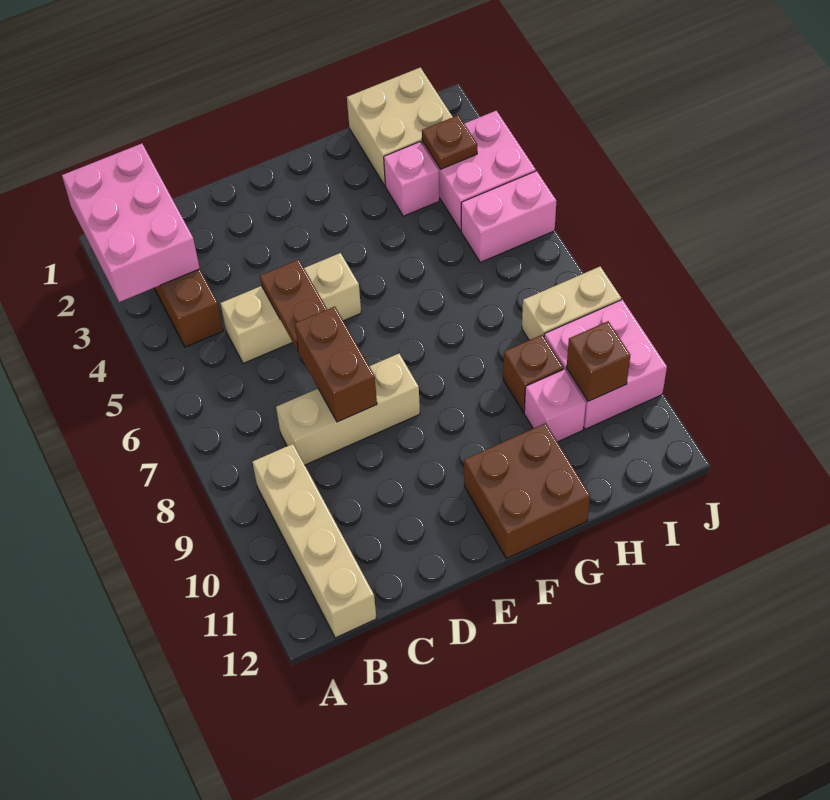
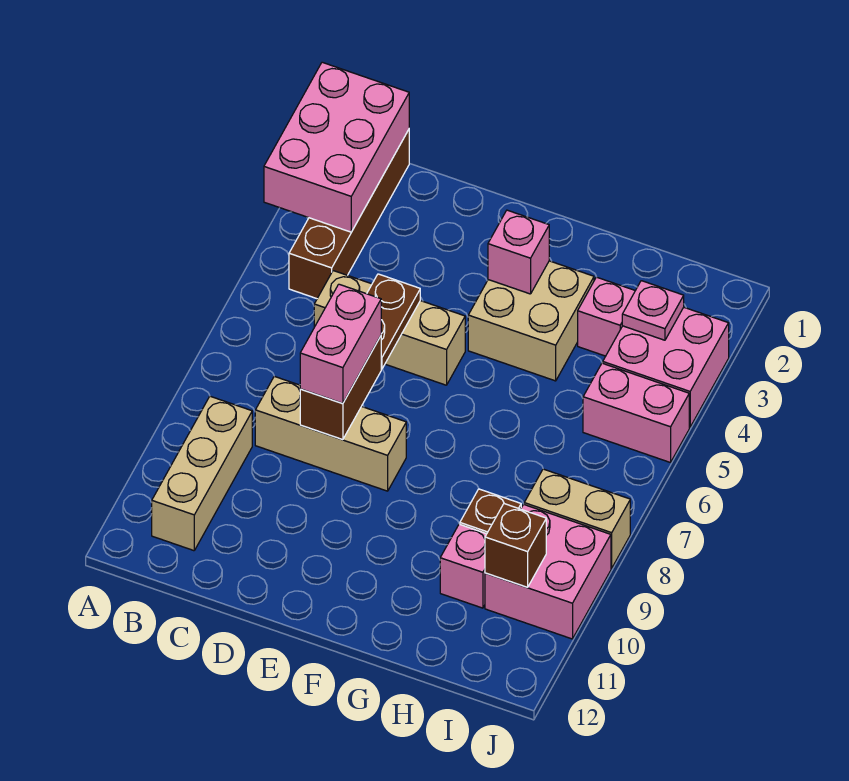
tan brick B9:B12 level 1 -> tan brick B9:B11 level 1
none -> pink brick D7:D8 level 3
none -> pink brick F3 level 2
brown brick F11:G12 level 1 -> none
tan brick H1:I2 level 1 -> tan brick F3:G4 level 1
brown plate I3 level 2 -> pink plate I3 level 2

